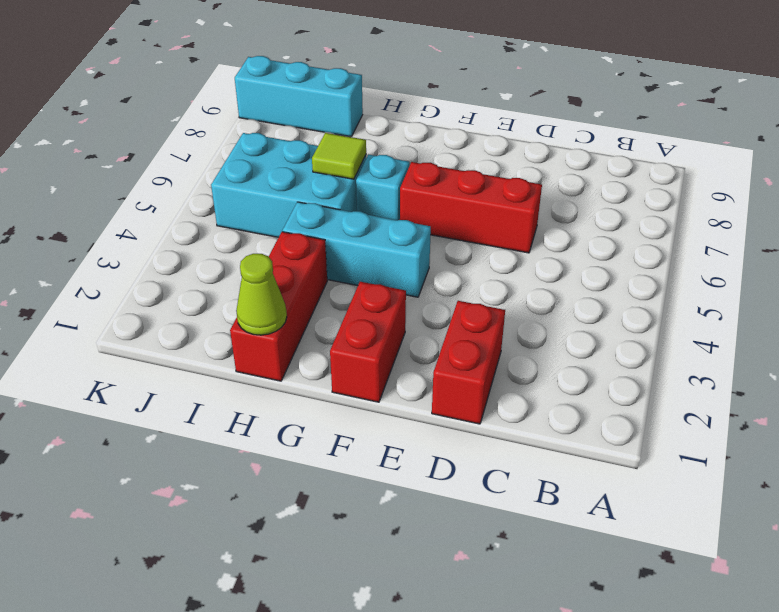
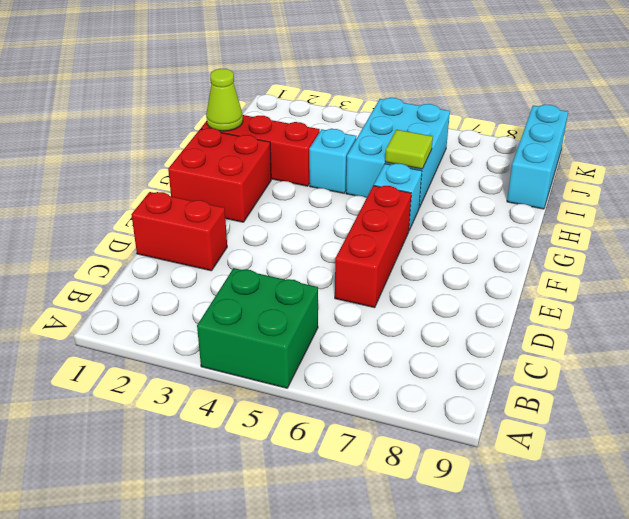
none -> green brick A4:B5 level 1
red brick F1:F2 level 1 -> red brick F1:G2 level 1
cyan brick F4:H4 level 1 -> cyan brick H4 level 1

